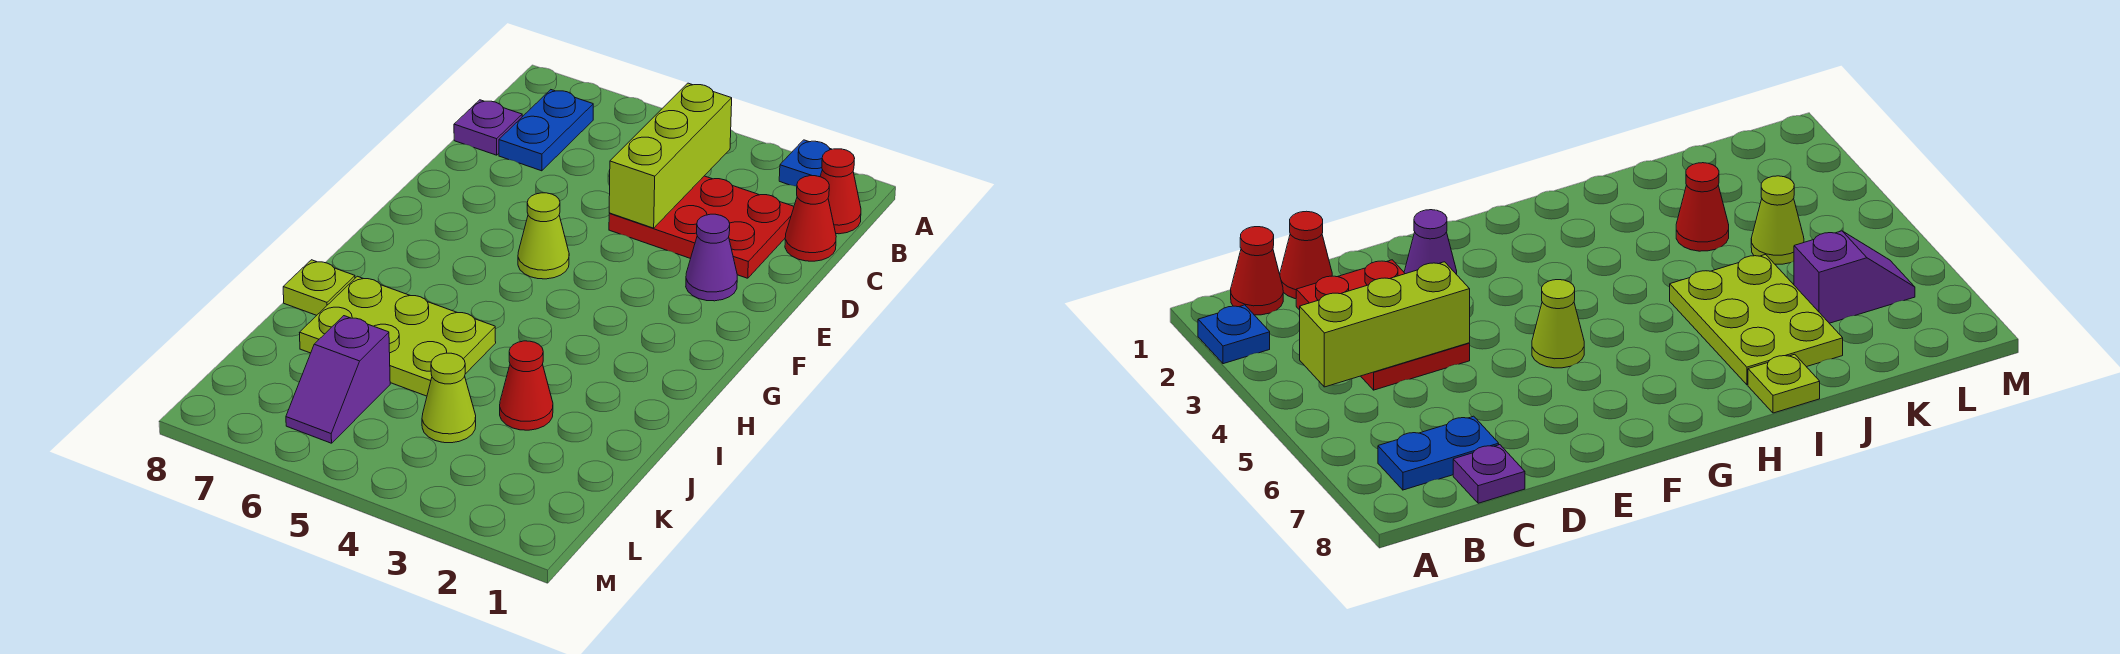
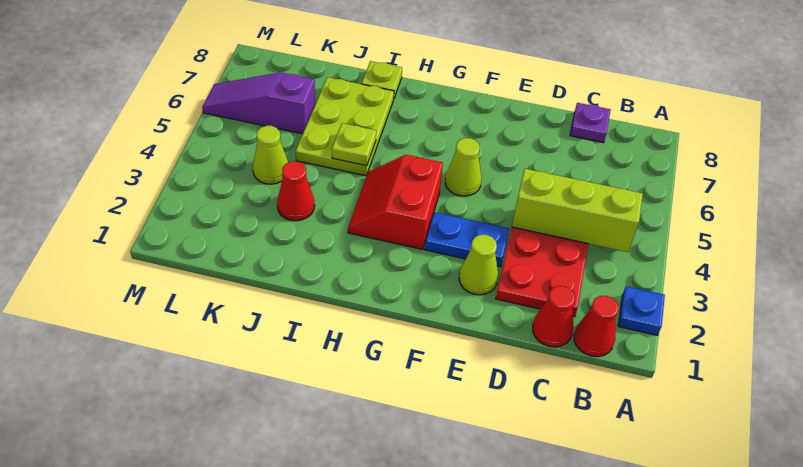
blue plate B7:C7 level 1 -> blue plate E3:F3 level 1
purple cone E2 level 1 -> lime cone E2 level 1
none -> red slope G3:H4 level 1 top G
none -> lime plate I5 level 2
purple slope K6:L6 level 1 top K -> purple slope K6:M6 level 1 top K

